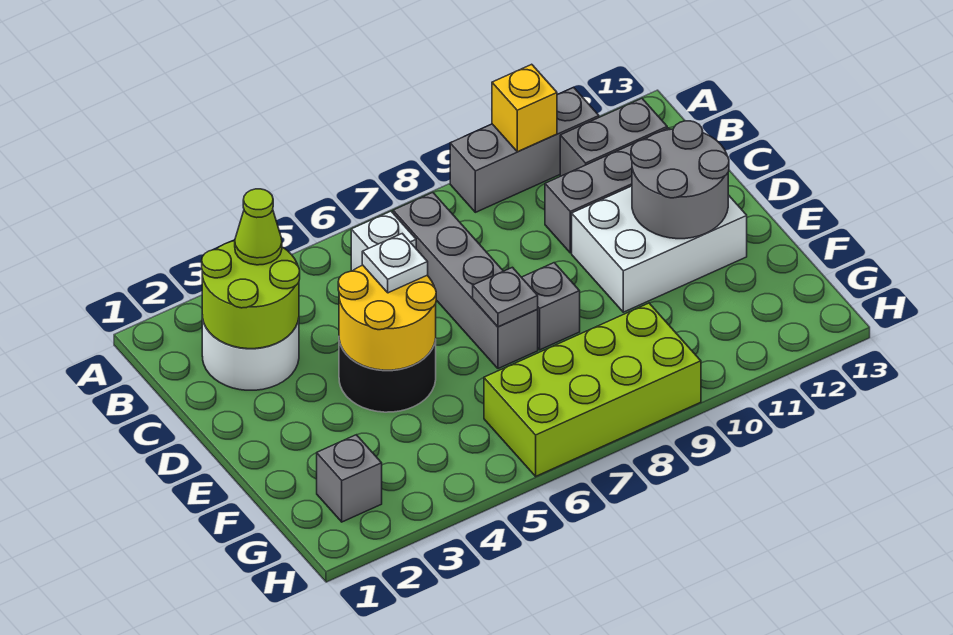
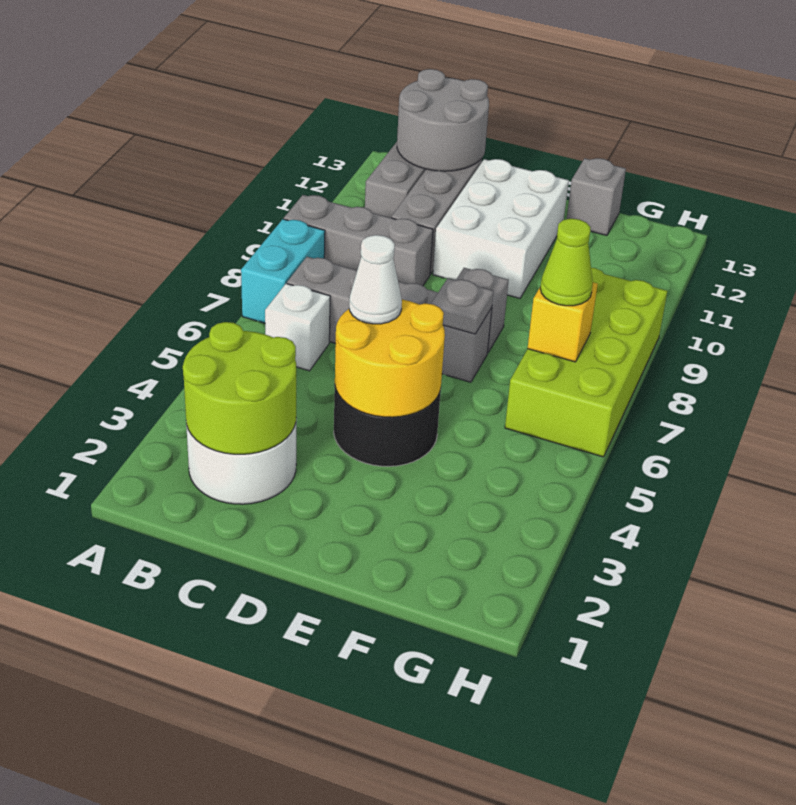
none -> cyan brick A7:A8 level 1
grey brick A9:A11 level 1 -> grey brick A9:C9 level 1
yellow brick A10 level 2 -> yellow brick G7 level 2
lime cone B3 level 3 -> lime cone G7 level 3
white plate D5 level 3 -> white cone D5 level 3
grey round brick D11:E12 level 2 -> grey round brick B12:C13 level 2
grey brick G2 level 1 -> grey brick F13 level 1

